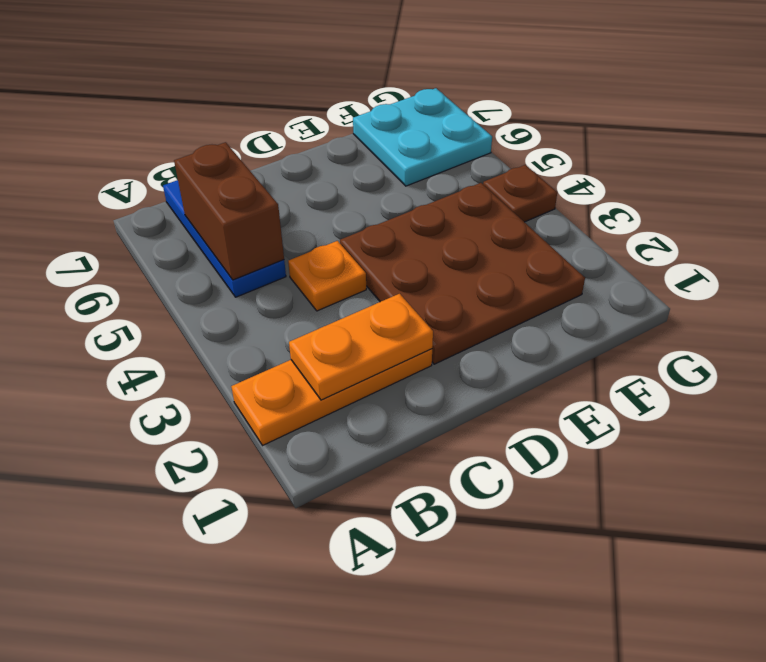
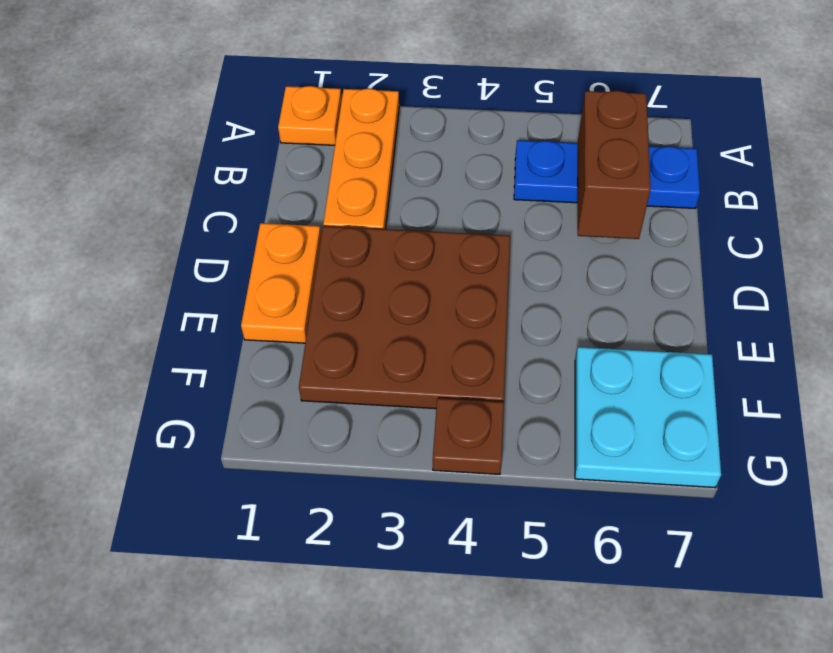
orange plate B2:C2 level 2 -> orange plate D1:E1 level 1
brown brick B5:B6 level 2 -> brown brick B6:C6 level 2
orange plate C4 level 1 -> orange plate A1 level 1

